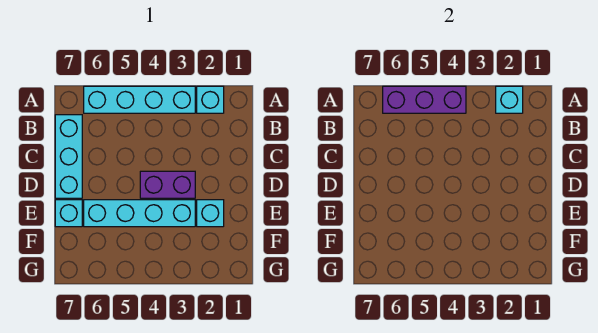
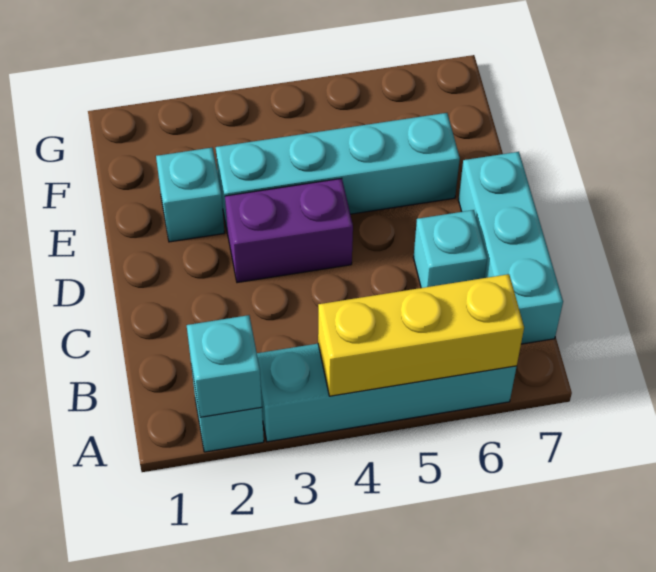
purple brick A4:A6 level 2 -> yellow brick A4:A6 level 2
cyan brick E7 level 1 -> cyan brick C6 level 1

